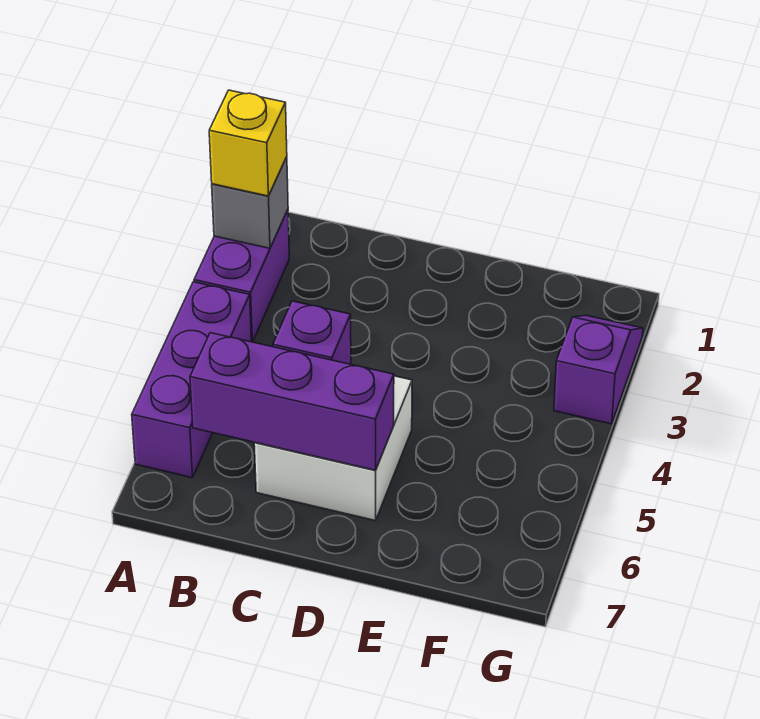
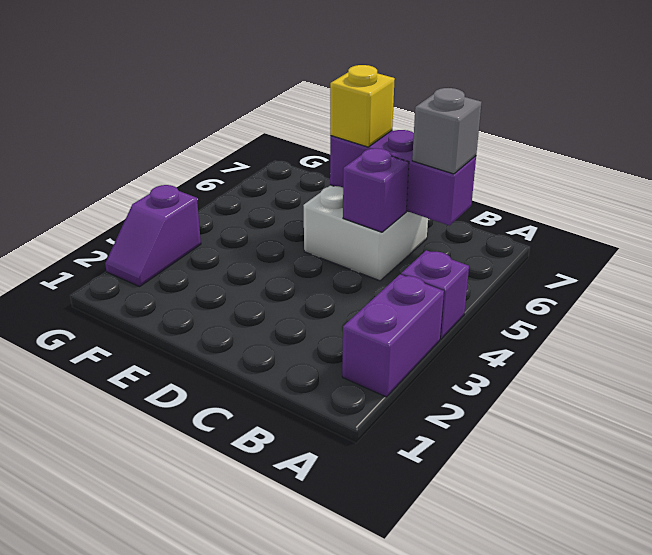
grey brick A2 level 2 -> grey brick B6 level 3
yellow brick A2 level 3 -> yellow brick D6 level 3
purple brick A4:A6 level 1 -> purple brick A4 level 1

